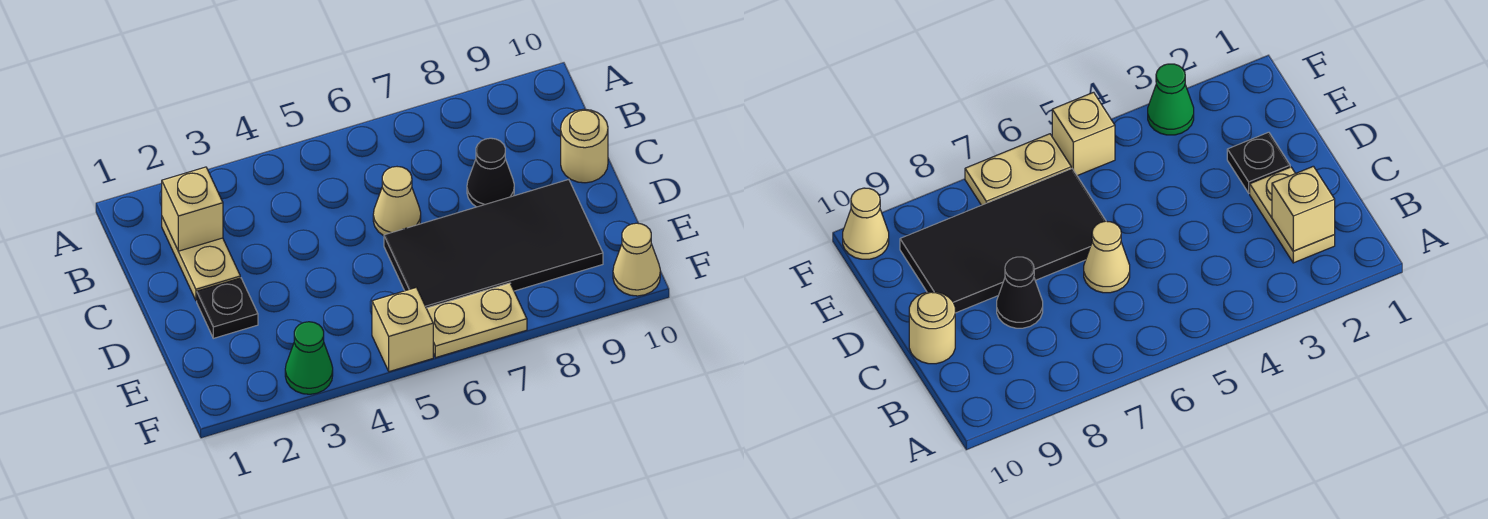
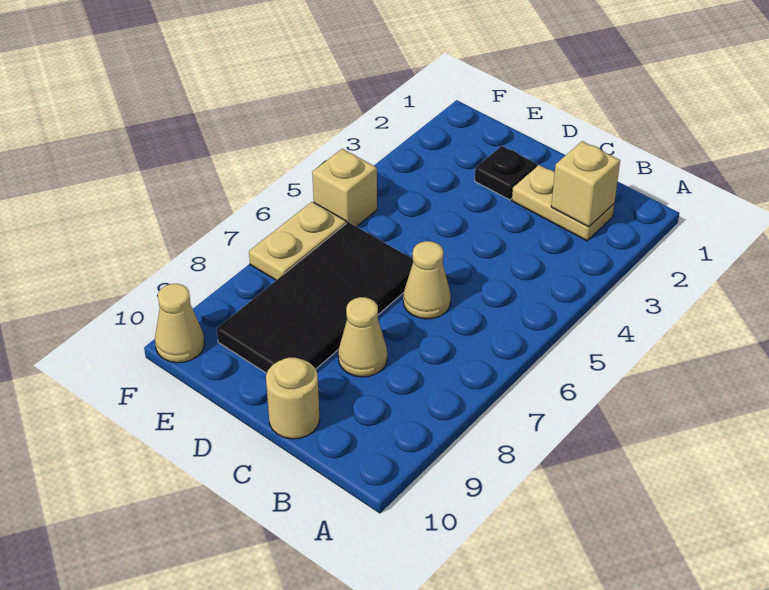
black cone C8 level 1 -> tan cone C8 level 1
green cone F3 level 1 -> none

